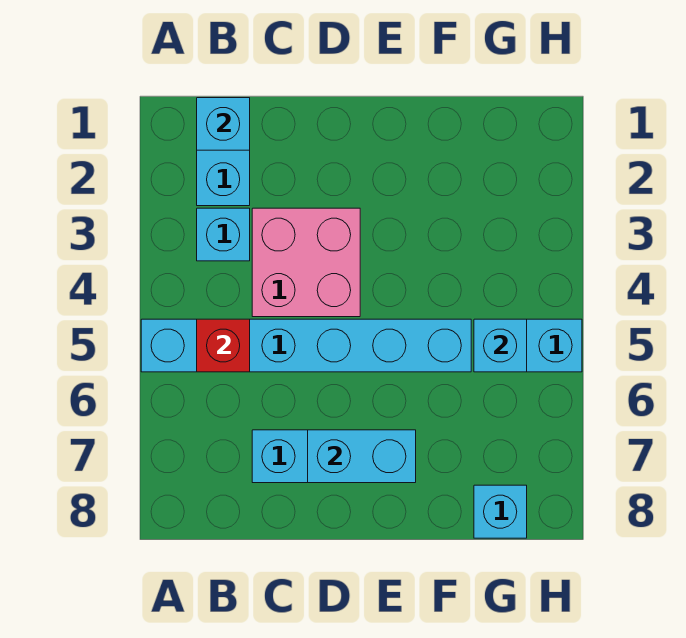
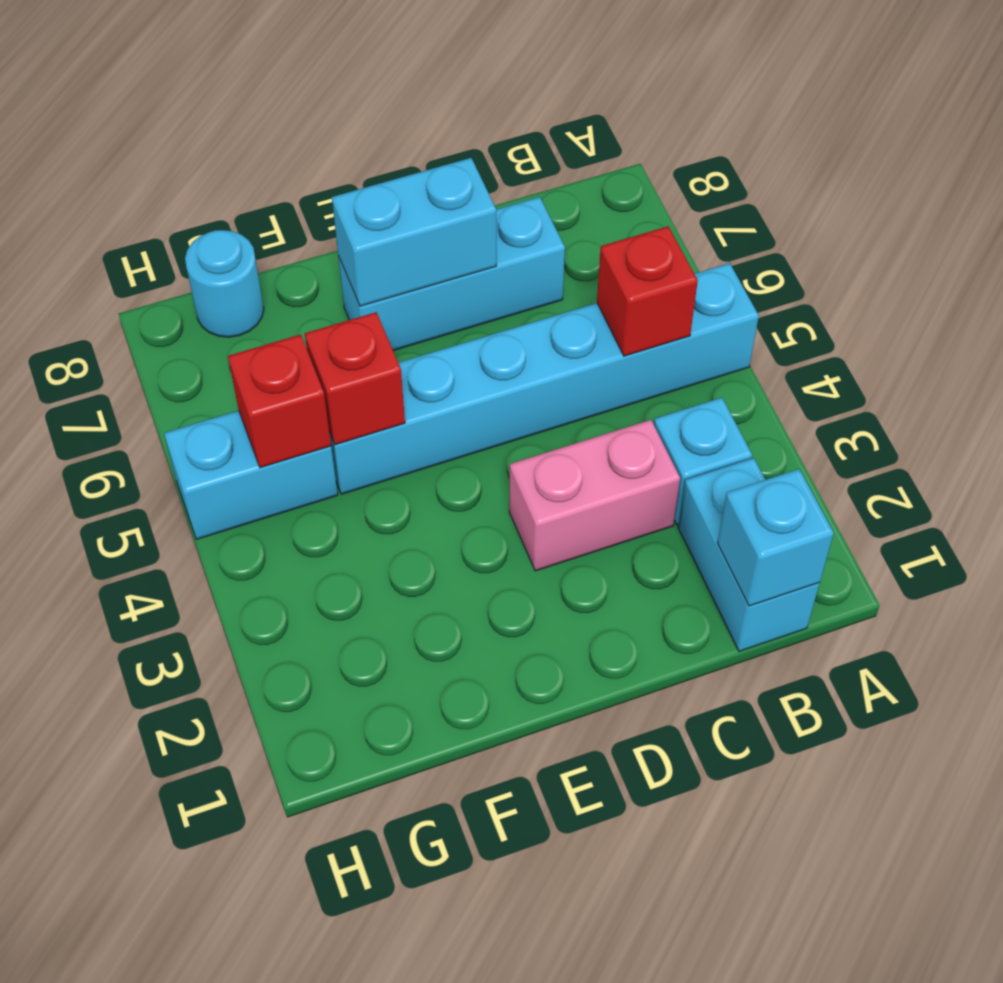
pink brick C3:D4 level 1 -> pink brick C3:D3 level 1
none -> red brick F5 level 2
cyan brick G5 level 2 -> red brick G5 level 2
cyan brick G8 level 1 -> cyan round brick G8 level 1

